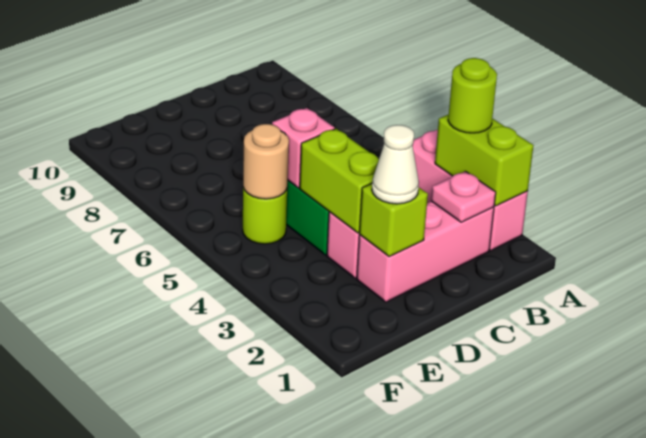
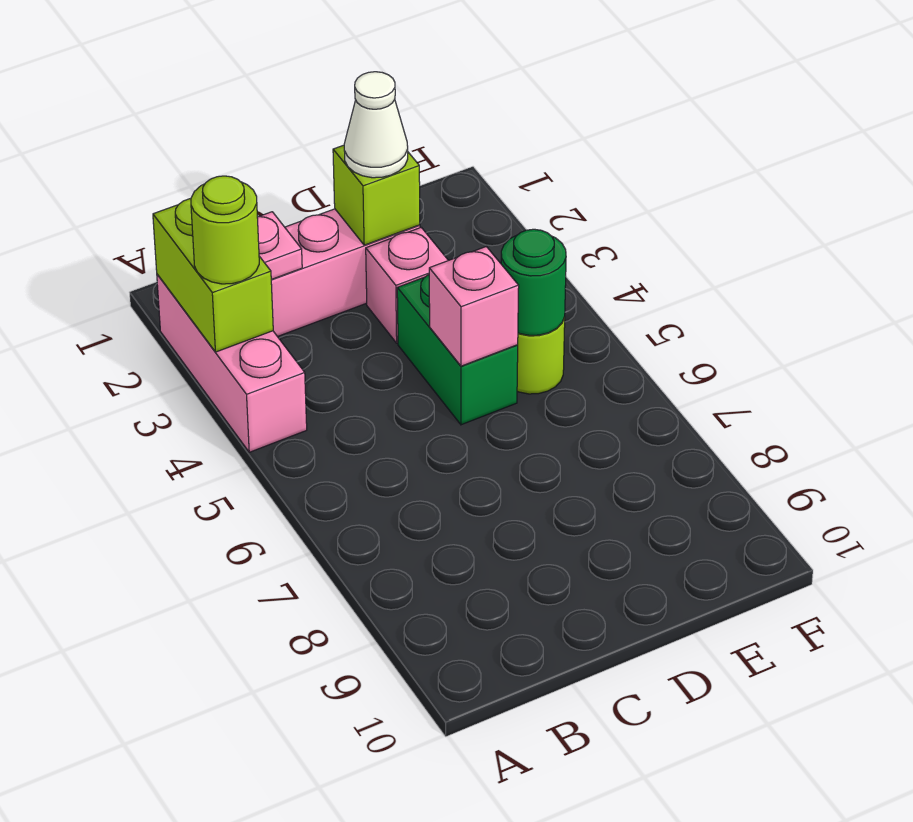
lime brick D3:D4 level 2 -> none
tan round brick E5 level 2 -> green round brick E5 level 2

